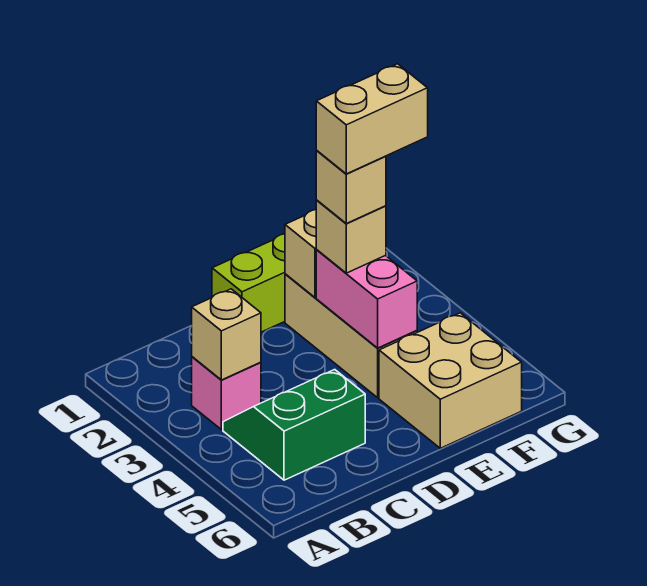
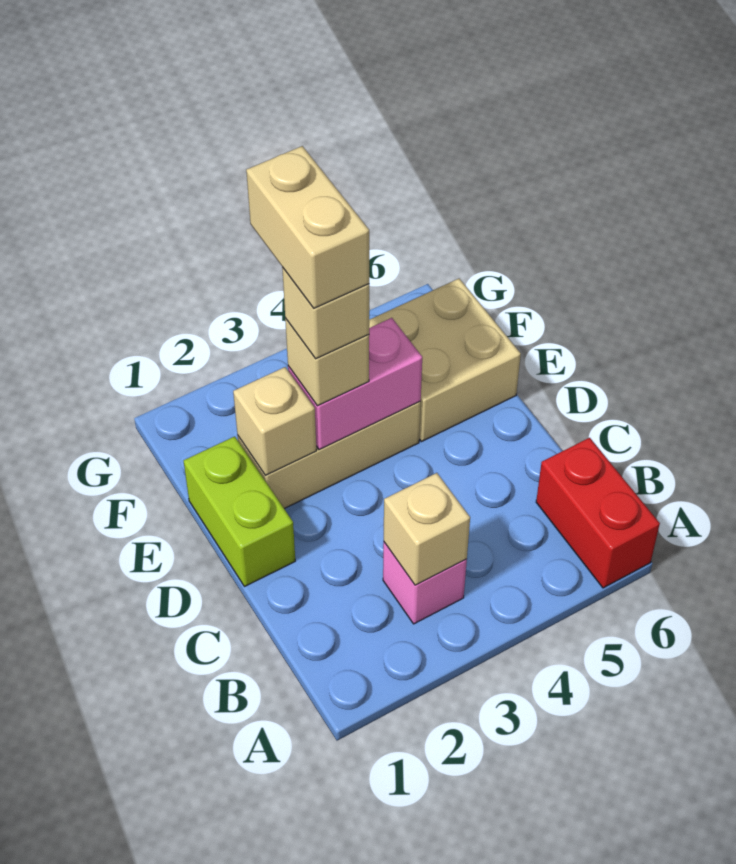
none -> red brick A6:B6 level 1
green slope B4:C5 level 1 top 5 -> none

